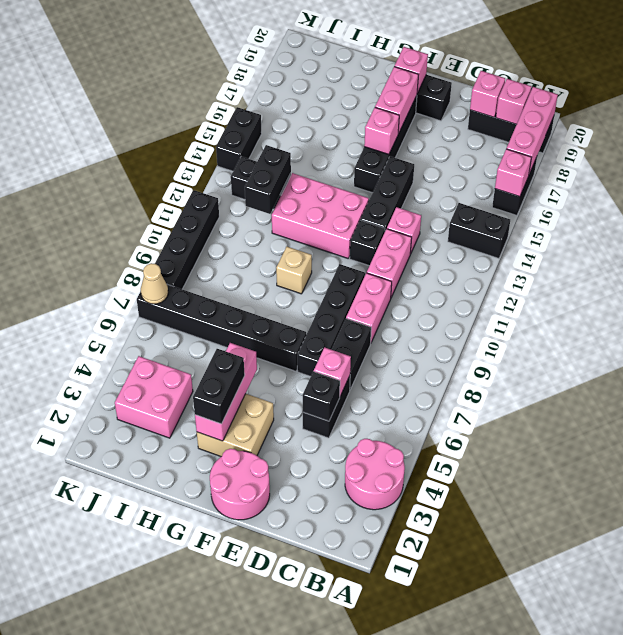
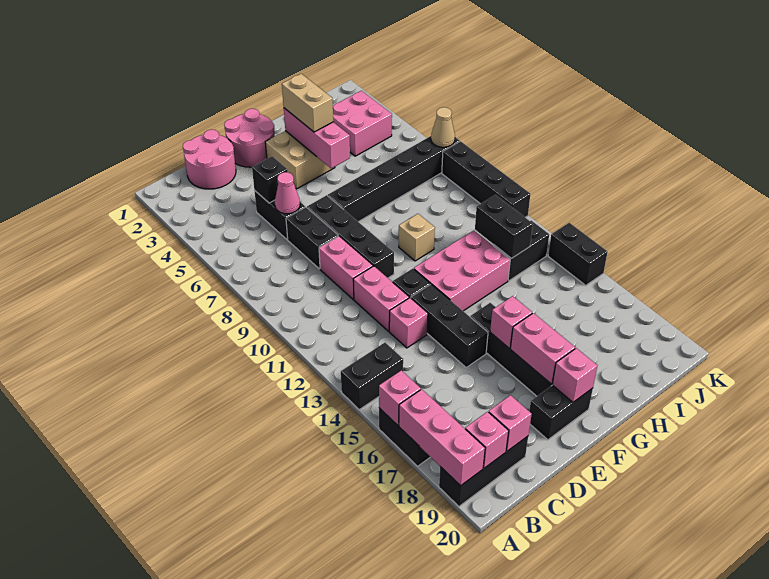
pink round brick A3:B4 level 1 -> pink round brick C1:D2 level 1
pink brick D6 level 2 -> pink cone D6 level 2
black brick G3:G4 level 3 -> tan brick G3:G4 level 3

